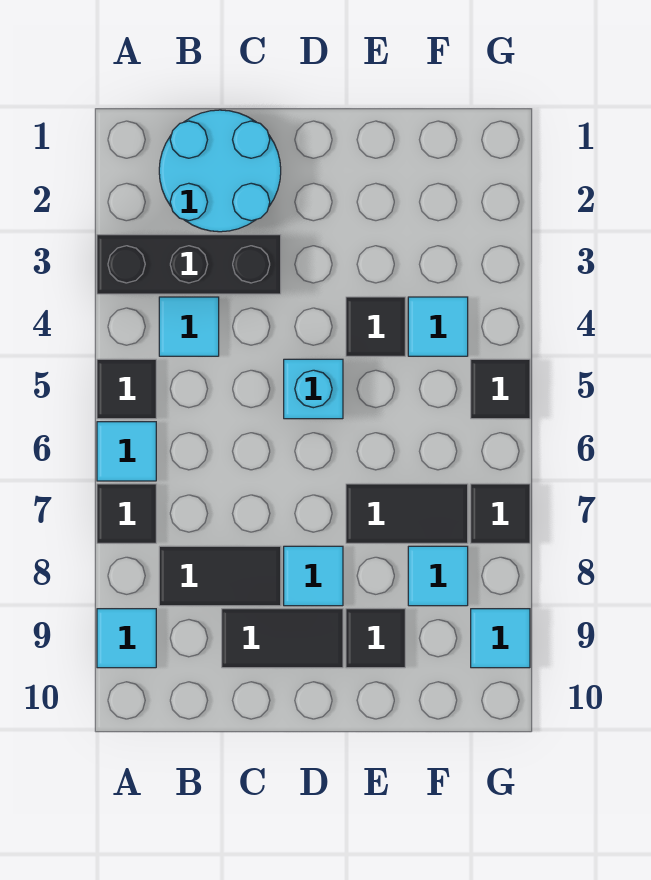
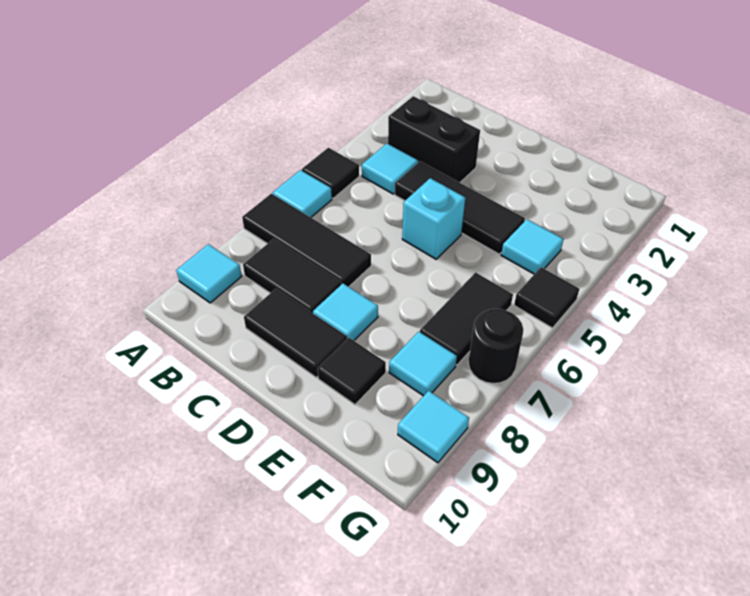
black brick A3:C3 level 1 -> black brick B3:C3 level 1
black tile A7 level 1 -> black tile A7:C7 level 1
cyan round brick B1:C2 level 1 -> none
black tile E4 level 1 -> black tile C4:E4 level 1
black tile E7:F7 level 1 -> black tile F6:F7 level 1
black tile G7 level 1 -> black round brick G7 level 1

